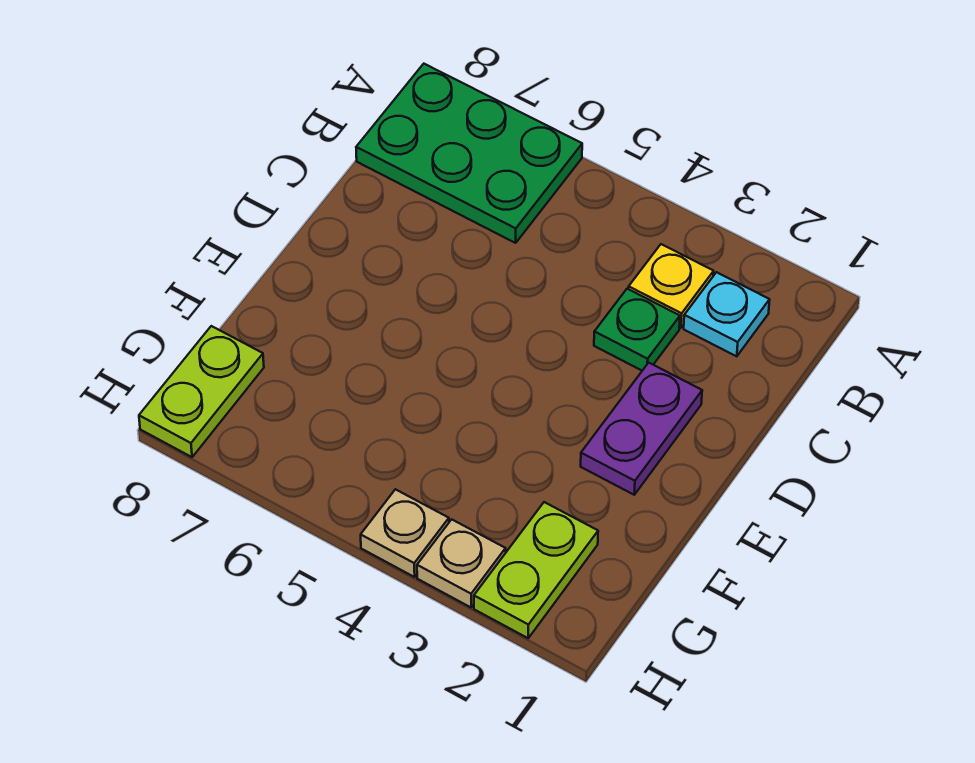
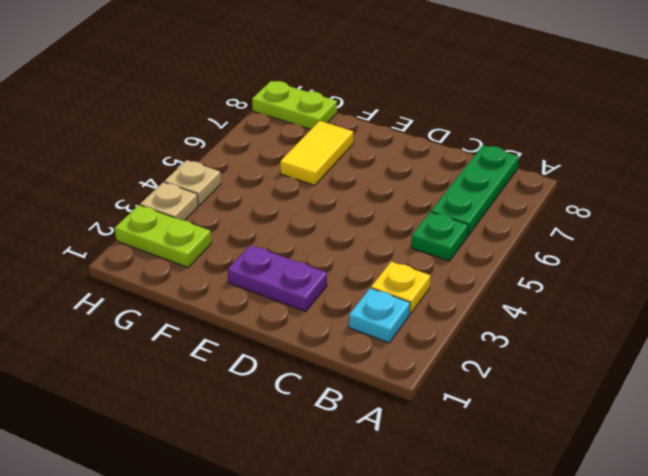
green plate A6:B8 level 1 -> green plate B6:B8 level 1
green plate C3 level 1 -> green plate B5 level 1
none -> yellow tile F6:F7 level 1

